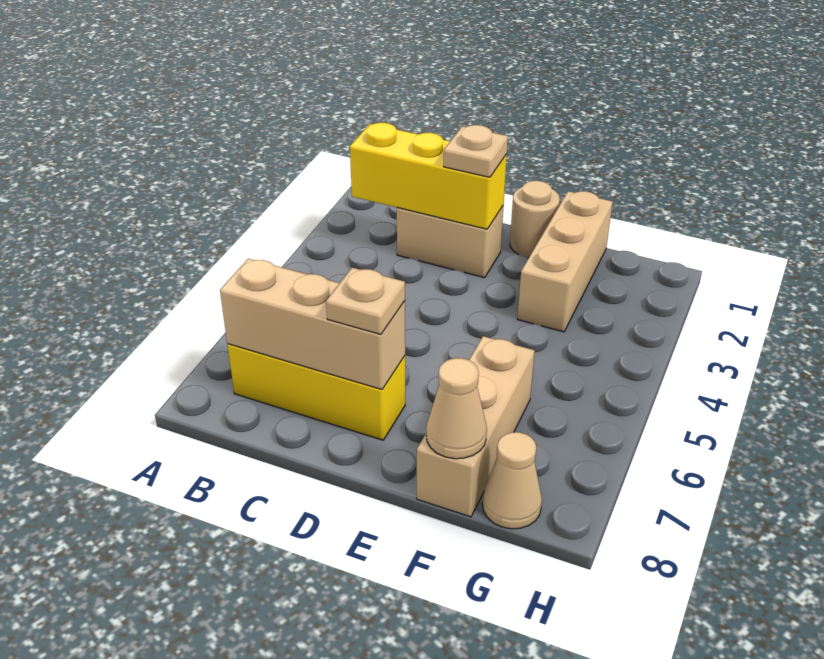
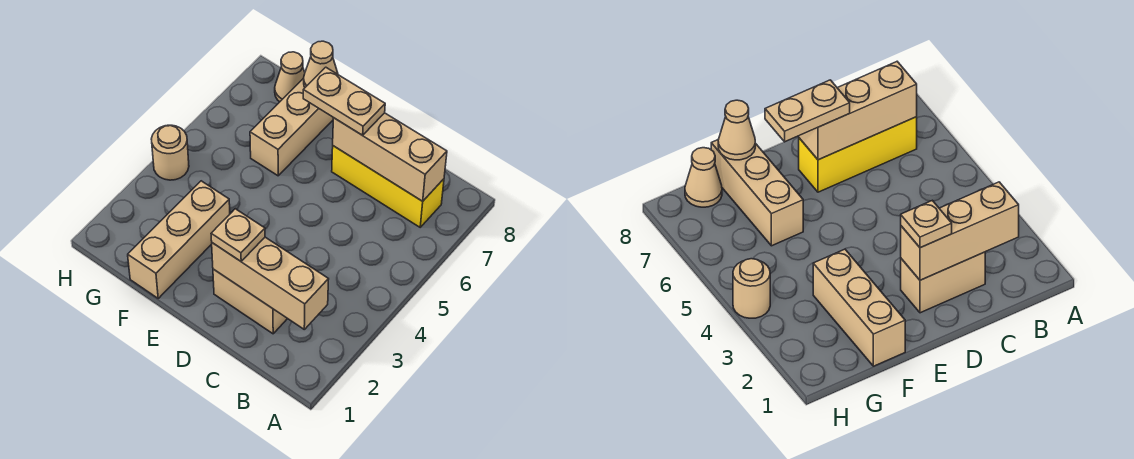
yellow brick B2:D2 level 2 -> tan brick B2:D2 level 2
tan plate D7 level 3 -> tan plate D7:E7 level 3
tan round brick E1 level 1 -> tan round brick H4 level 1

